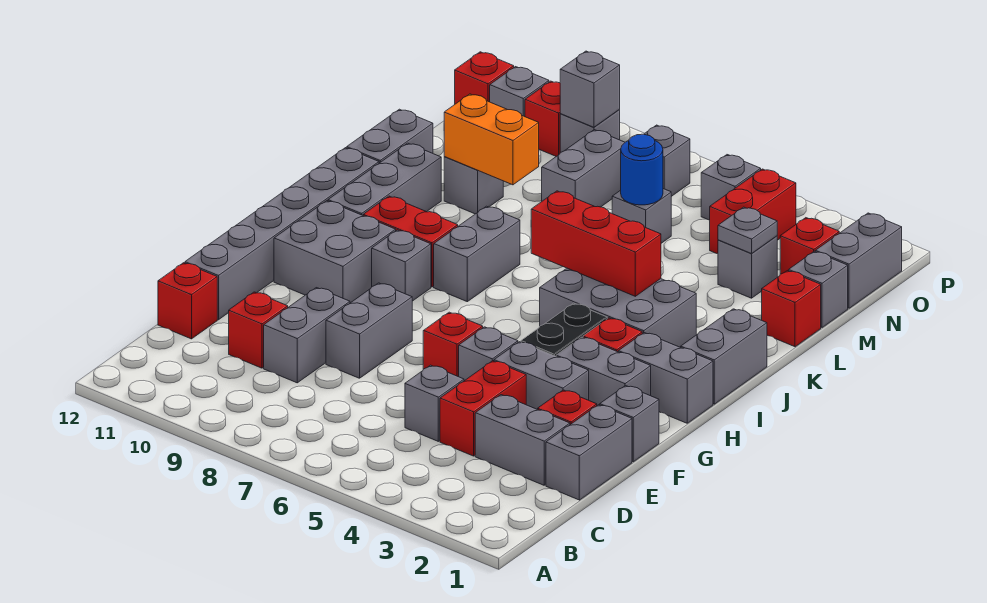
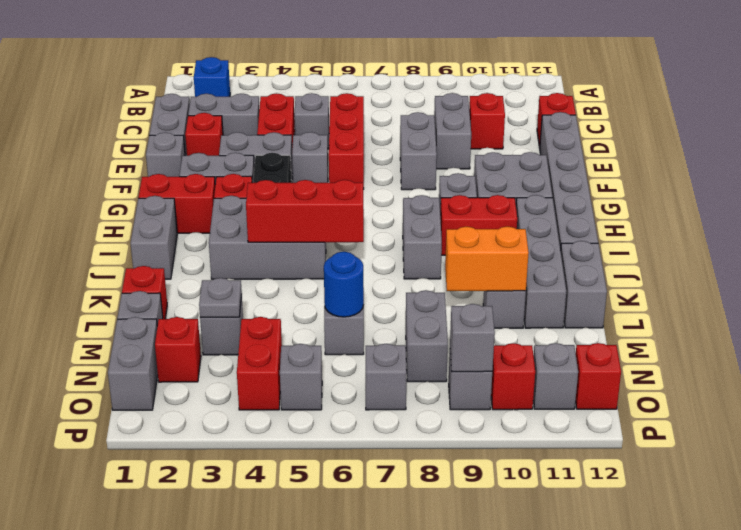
none -> blue brick B2 level 1
red brick F6 level 1 -> red brick D6:F6 level 1
grey brick H1:H2 level 1 -> red brick H1:H2 level 1
grey brick I11:K11 level 1 -> grey brick I11:L11 level 1

